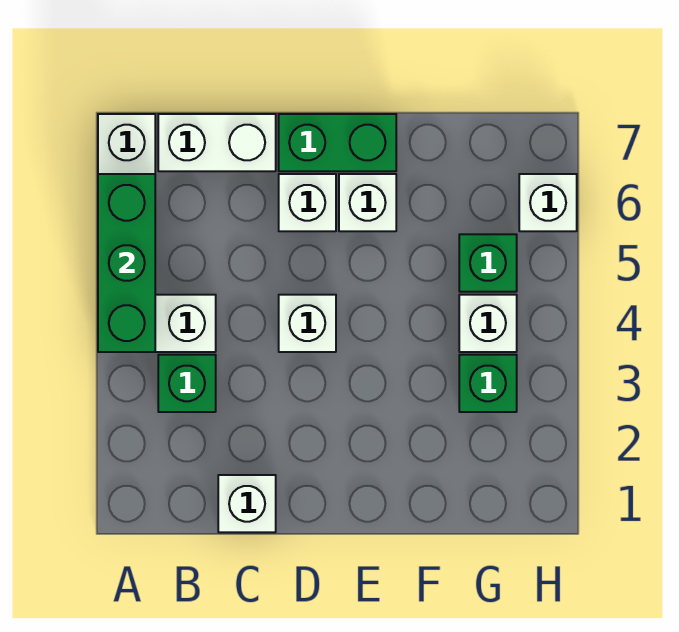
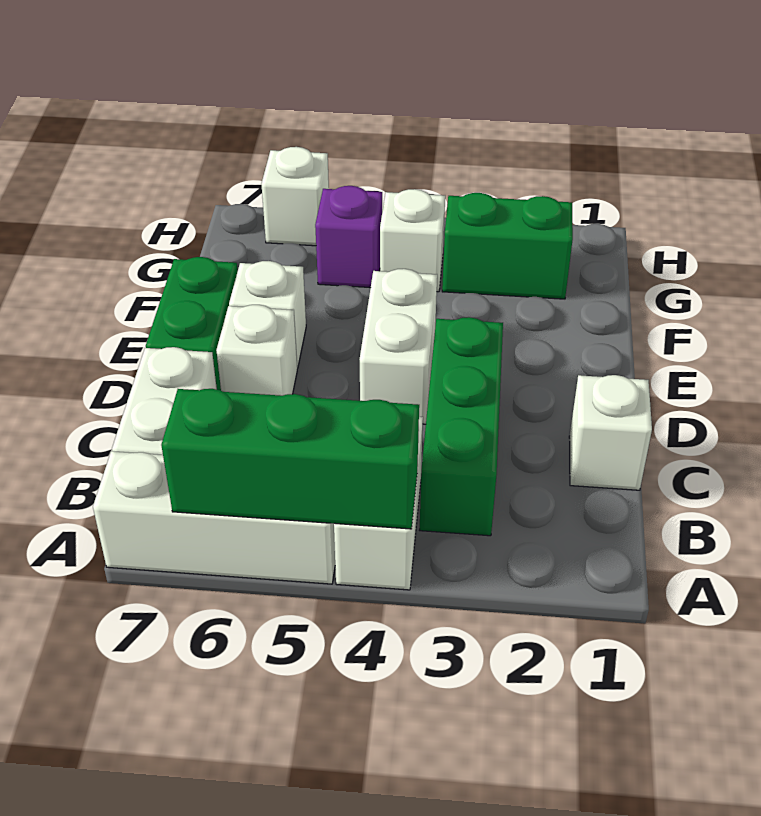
green brick B3 level 1 -> green brick B3:D3 level 1
white brick D4 level 1 -> white brick D4:E4 level 1
green brick G3 level 1 -> green brick G2:G3 level 1
green brick G5 level 1 -> purple brick G5 level 1

